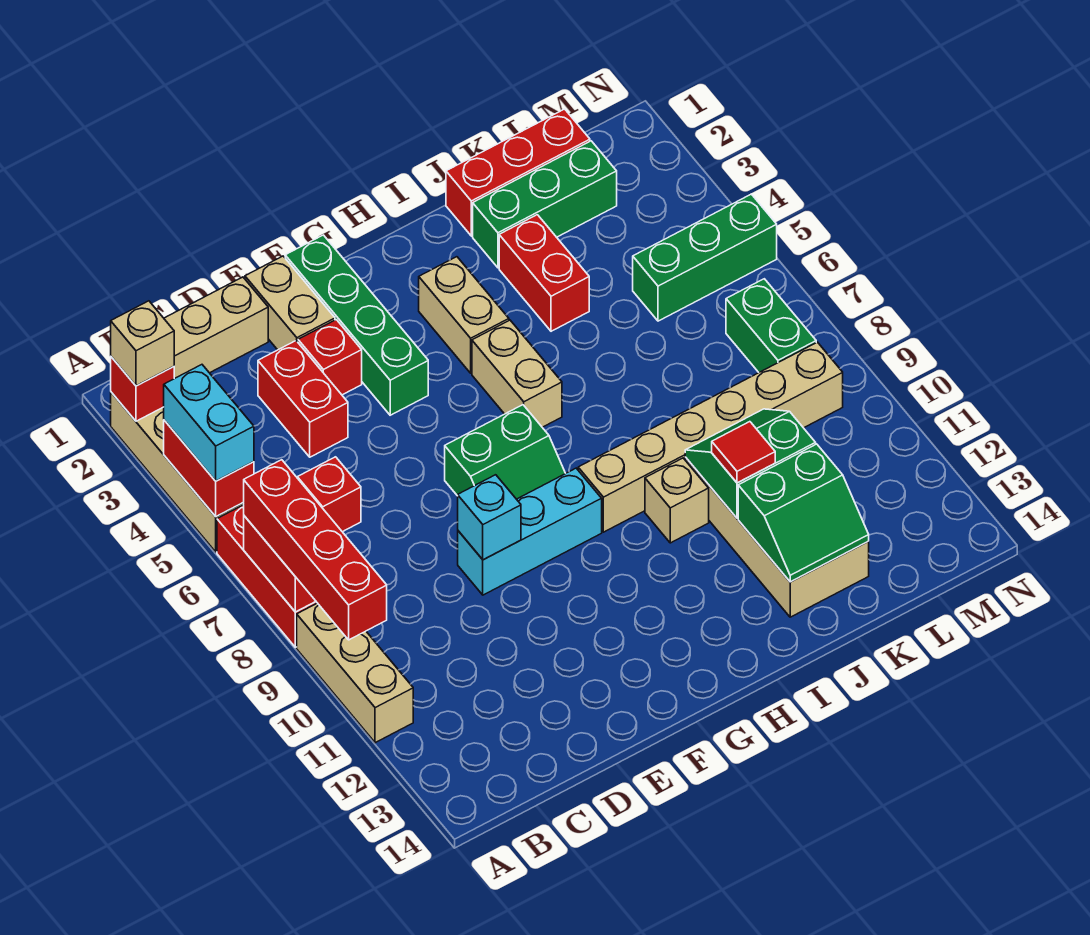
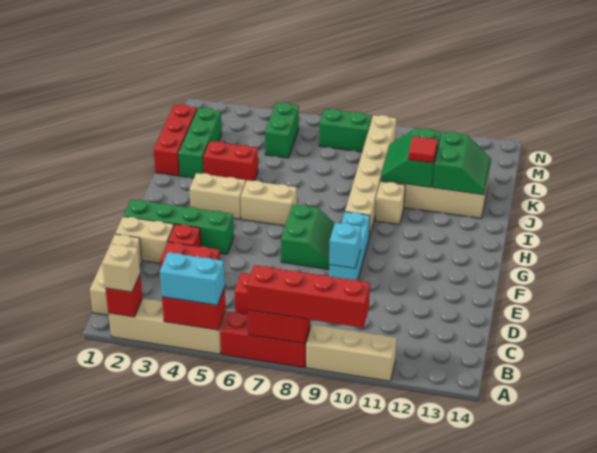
green brick L5:N5 level 1 -> green brick L5:M5 level 1

